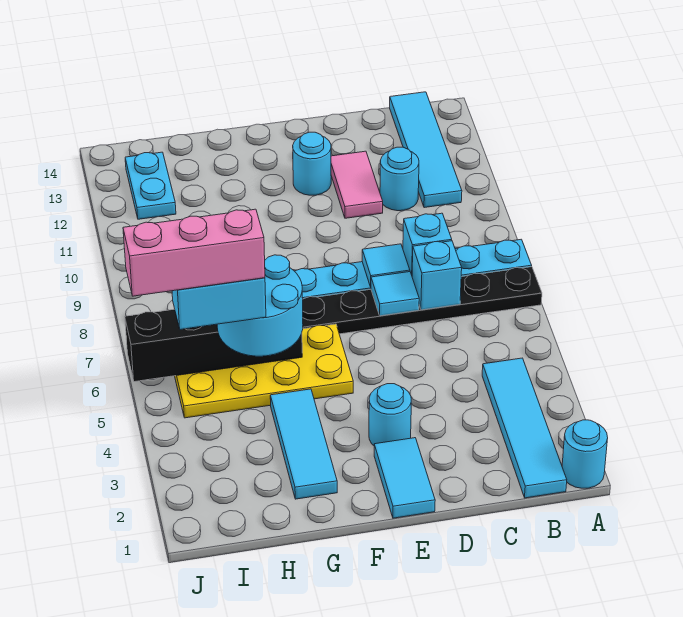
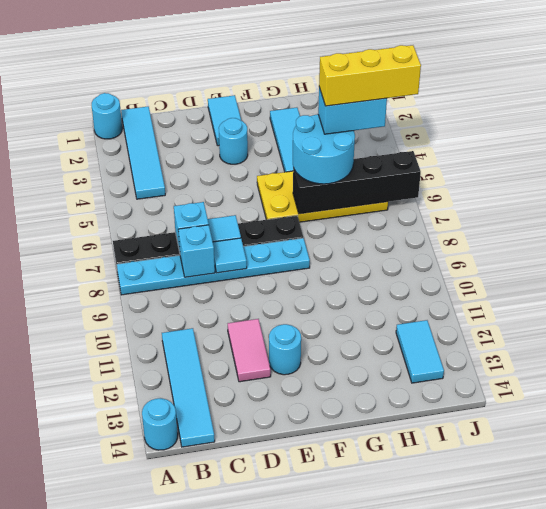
cyan round brick C11 level 1 -> cyan round brick A14 level 1
pink brick H5:J5 level 5 -> yellow brick H5:J5 level 5
cyan plate I12:I13 level 1 -> cyan tile I12:I13 level 1

